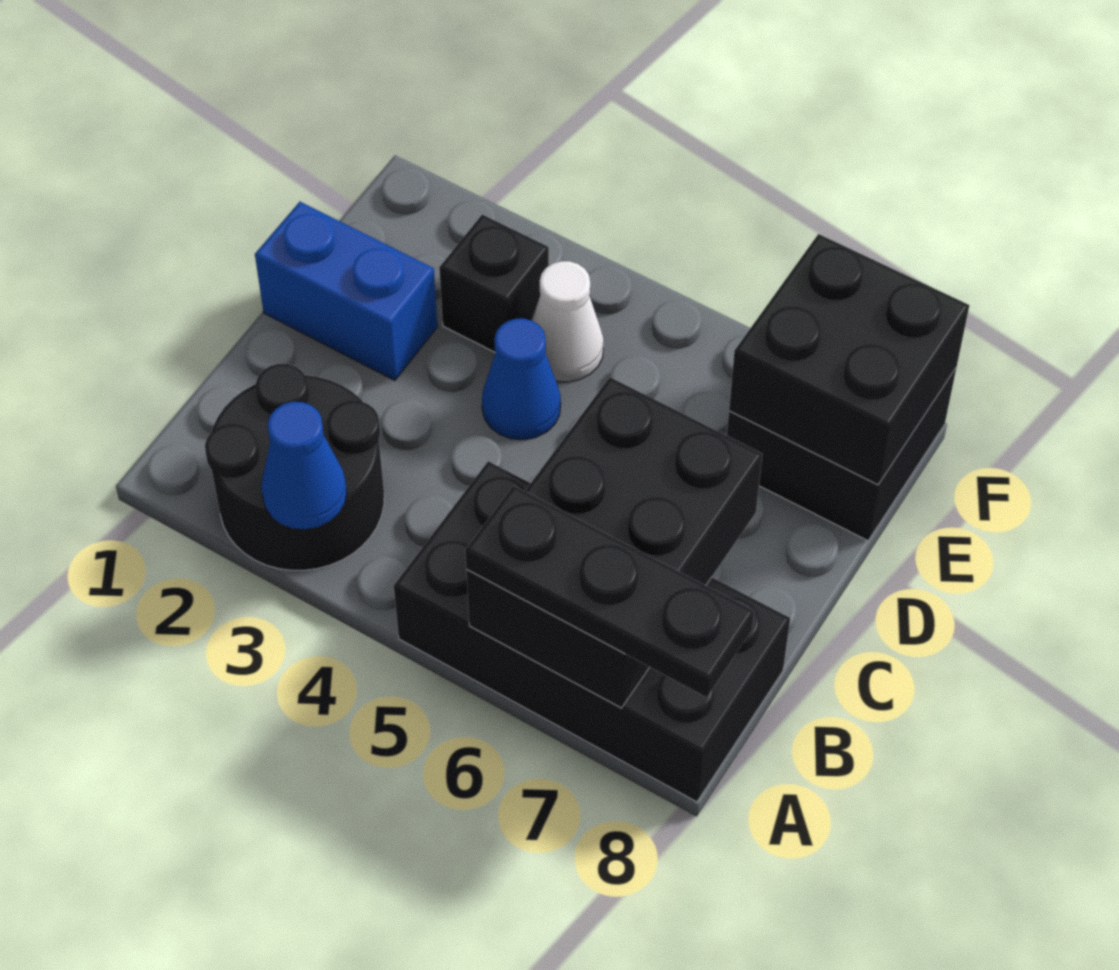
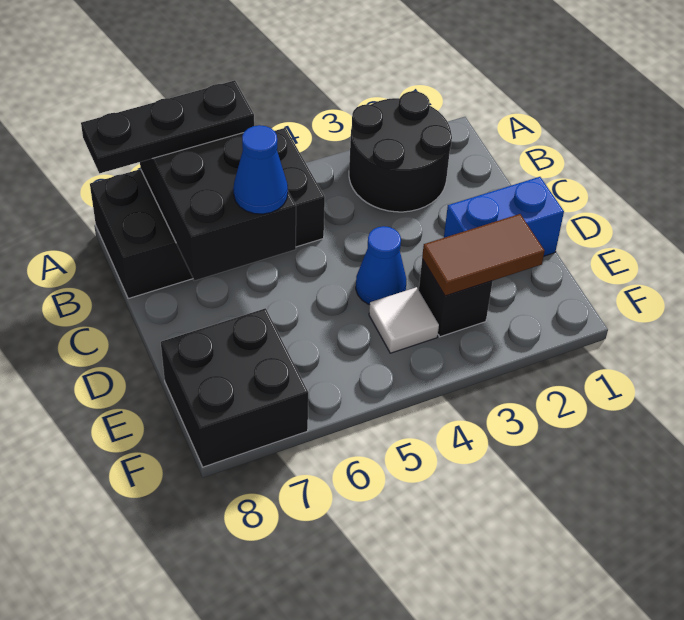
blue cone A3 level 2 -> blue cone C6 level 3
none -> brown tile E2:E3 level 2
white cone E4 level 1 -> white tile E4 level 1
black brick E7:F8 level 2 -> none

